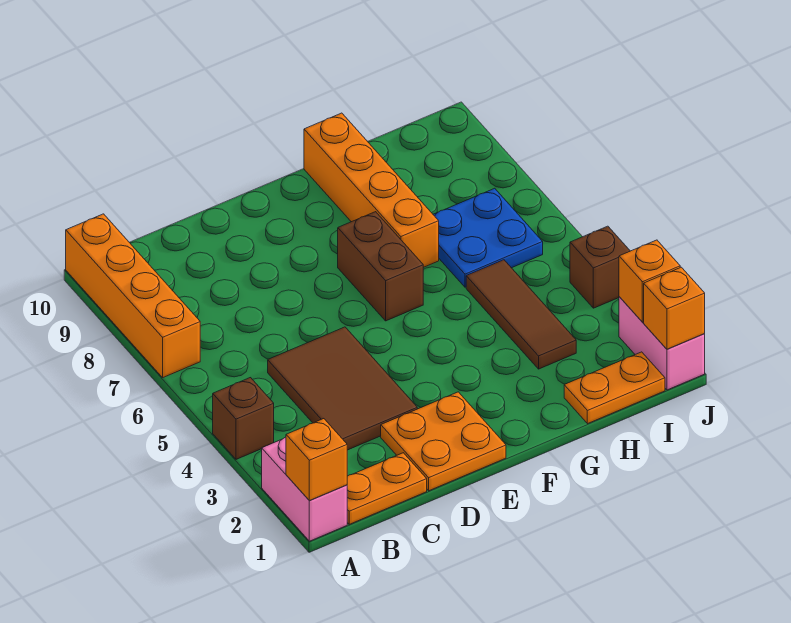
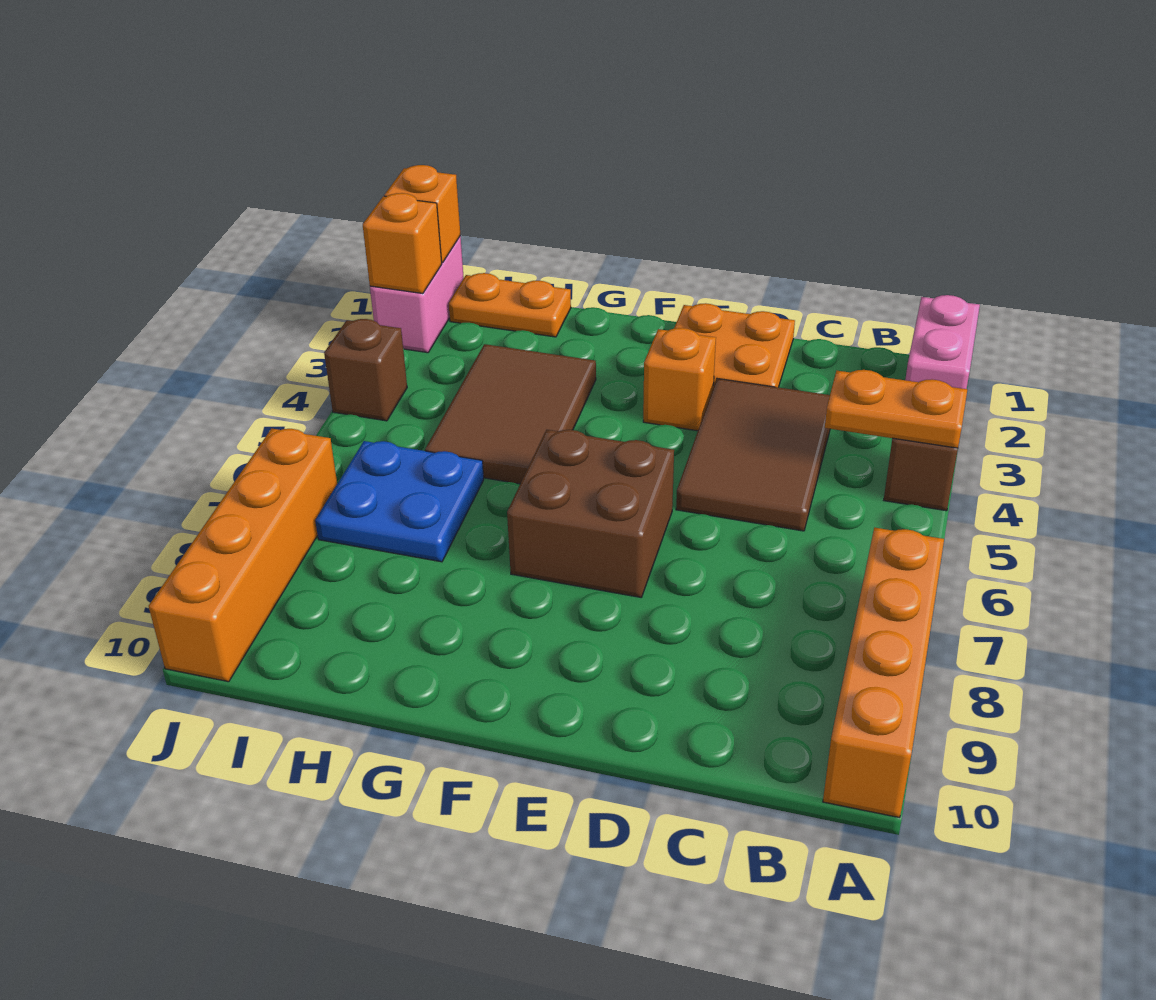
orange brick A1 level 2 -> orange brick E3 level 1
orange plate B1:C1 level 1 -> orange plate A4:B4 level 2
brown brick F6:F7 level 1 -> brown brick E6:F7 level 1
orange brick G7:G10 level 1 -> orange brick J7:J10 level 1
brown tile H3:H5 level 1 -> brown tile G3:H5 level 1

